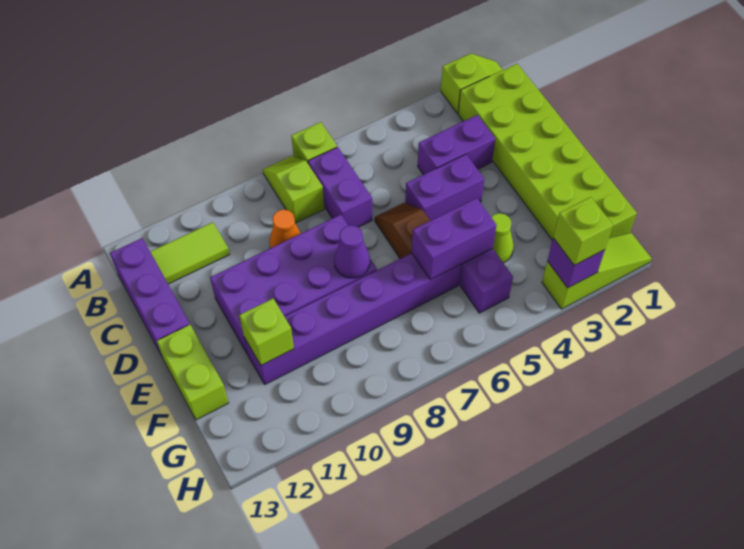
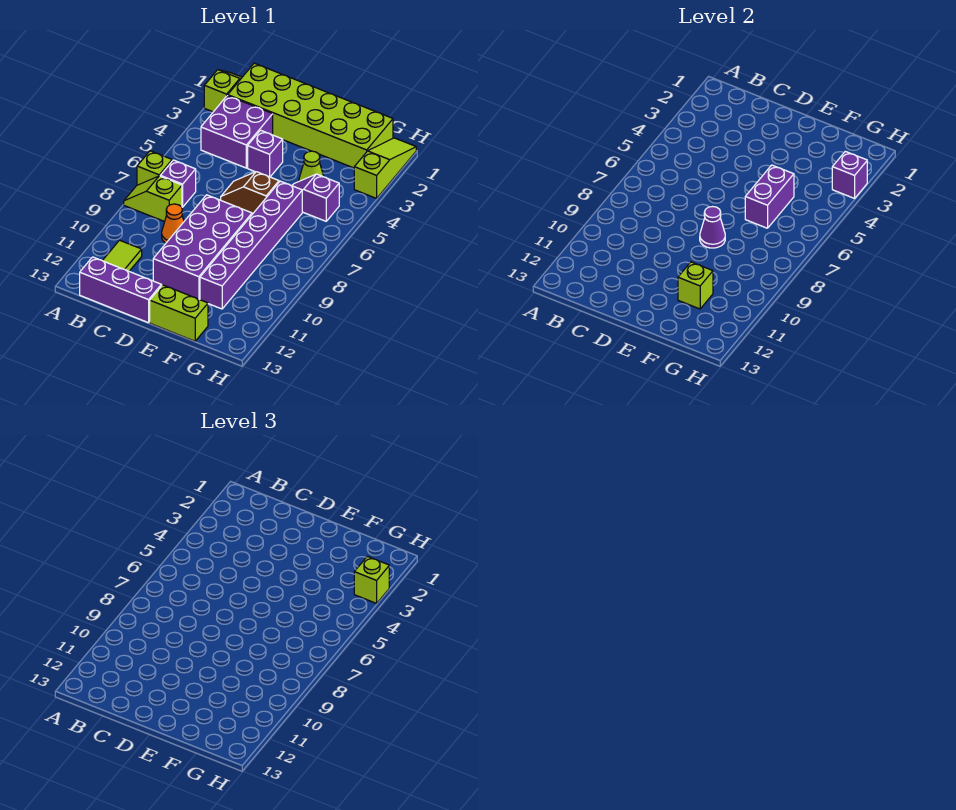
purple brick B7:C7 level 1 -> purple brick B7 level 1
purple brick C3:C4 level 1 -> purple brick B3:C4 level 1
purple brick D4:D5 level 1 -> purple brick D4 level 1

